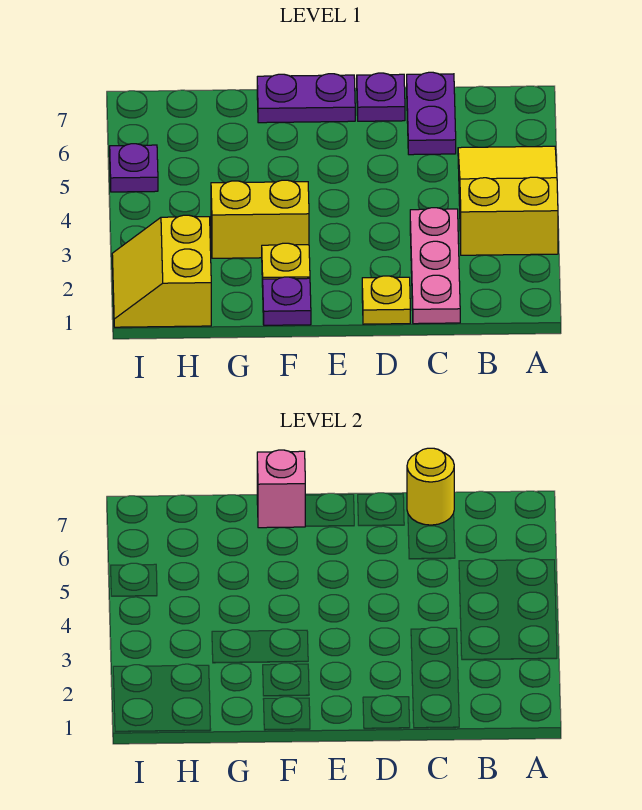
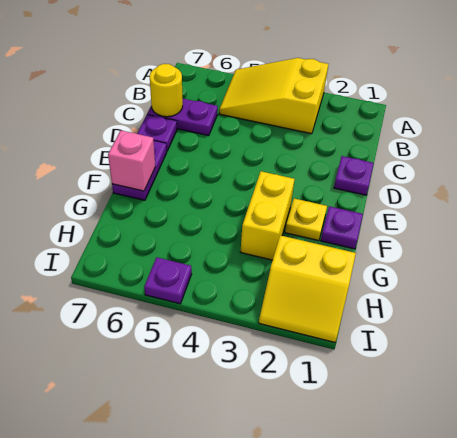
pink plate C1:C3 level 1 -> none
yellow plate D1 level 1 -> purple plate D1 level 1

